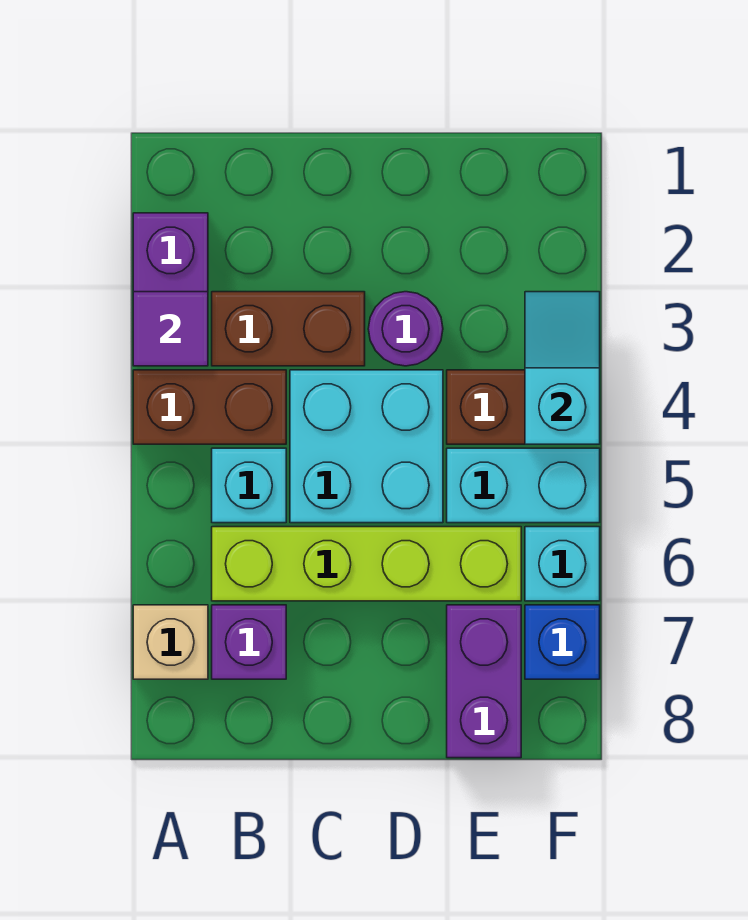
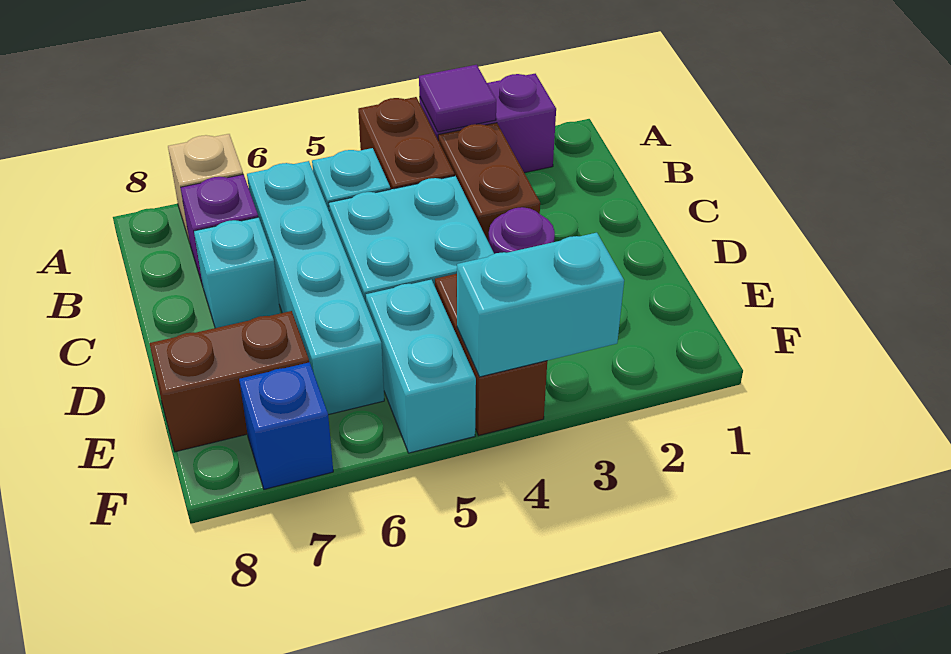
lime brick B6:E6 level 1 -> cyan brick B6:E6 level 1
purple brick E7:E8 level 1 -> brown brick E7:E8 level 1
cyan slope F3:F4 level 2 top 4 -> cyan brick F3:F4 level 2
cyan brick F6 level 1 -> cyan brick C7 level 1

